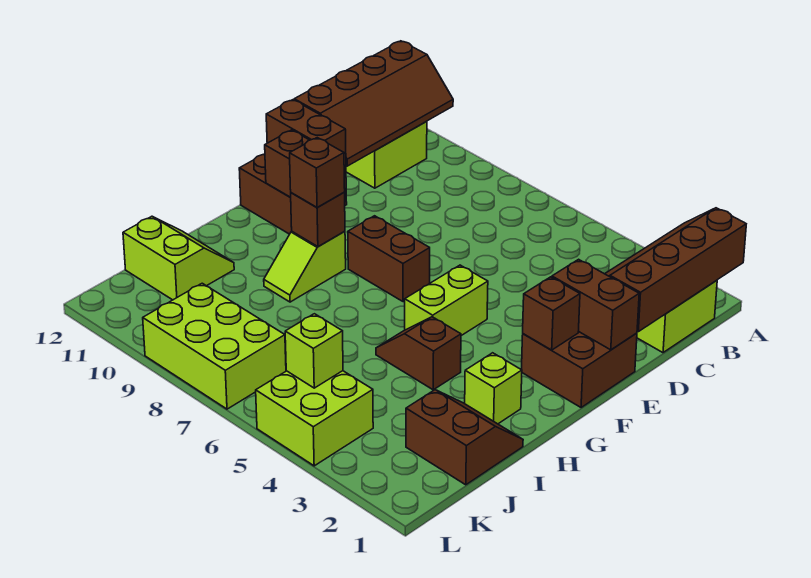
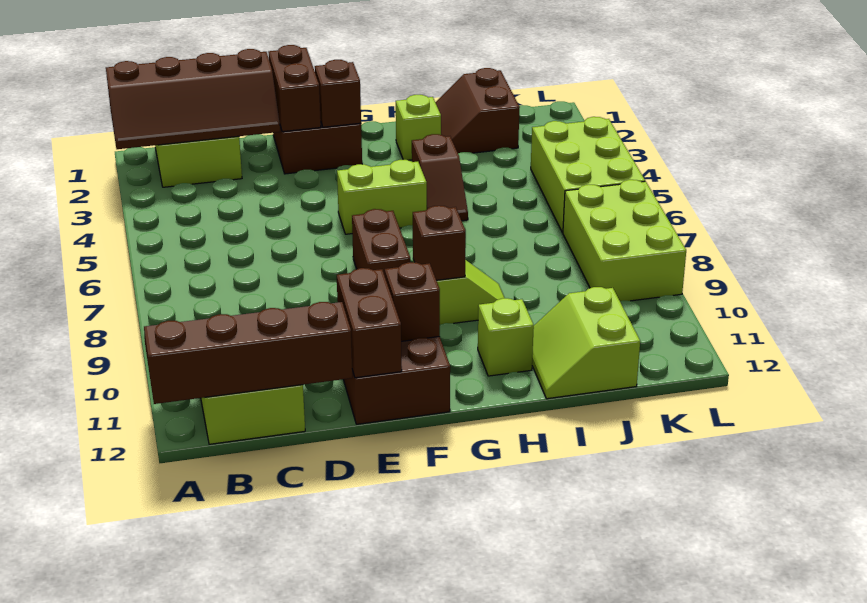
brown brick G9 level 3 -> none
lime brick K4:L5 level 1 -> lime brick K4:L6 level 1
lime brick K5 level 2 -> lime brick H11 level 1

